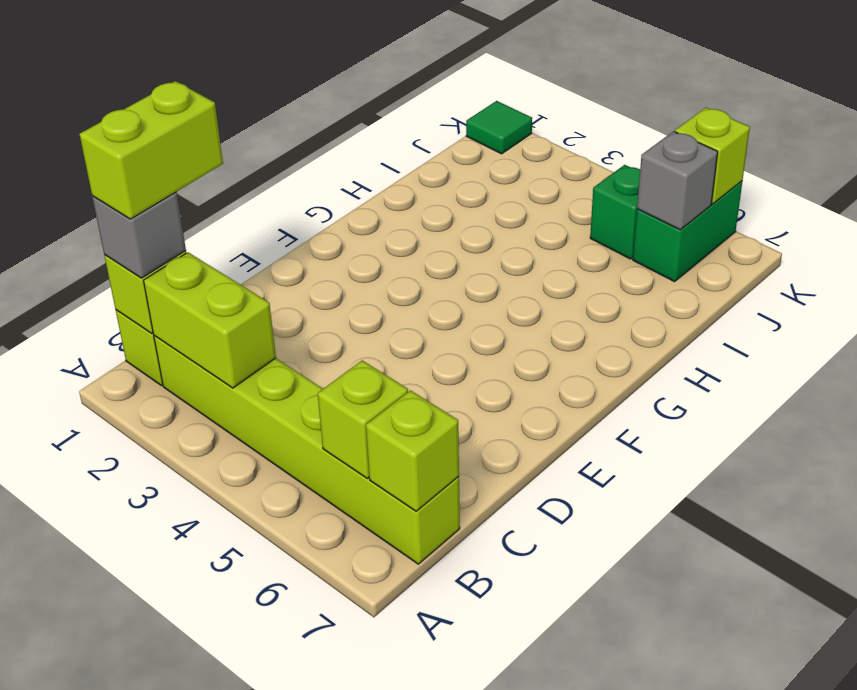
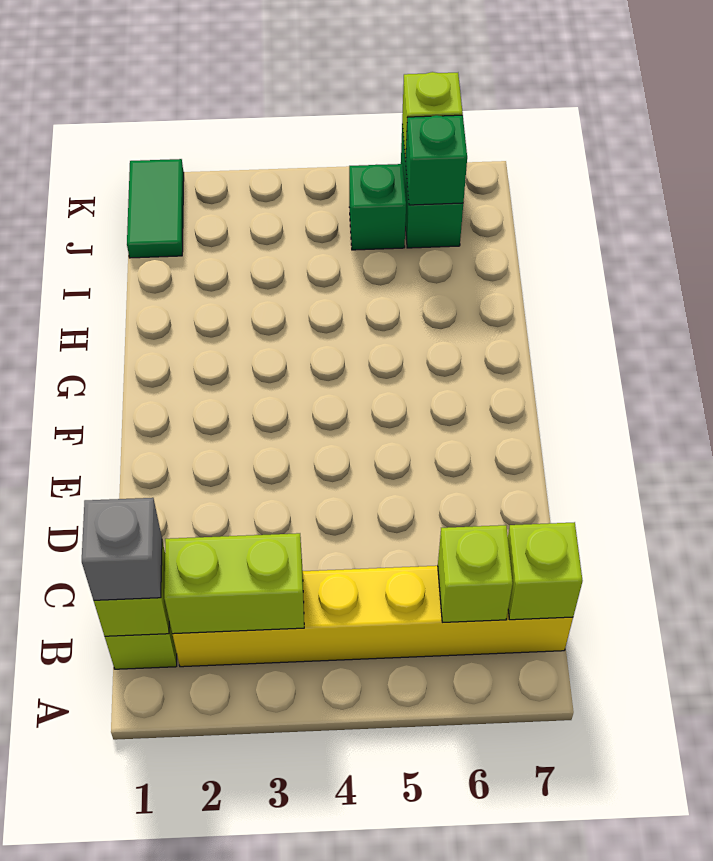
lime brick B1:C1 level 4 -> none
lime brick B2:B7 level 1 -> yellow brick B2:B7 level 1
grey brick J6 level 2 -> green brick J6 level 2
green tile K1 level 1 -> green tile J1:K1 level 1

